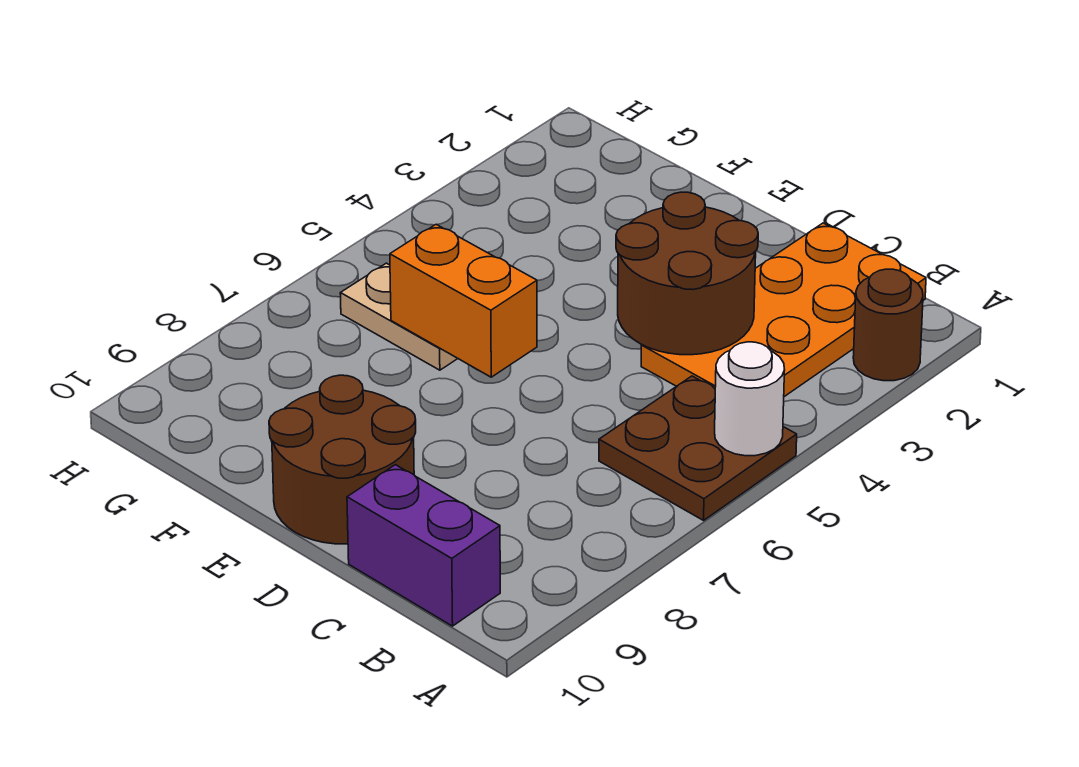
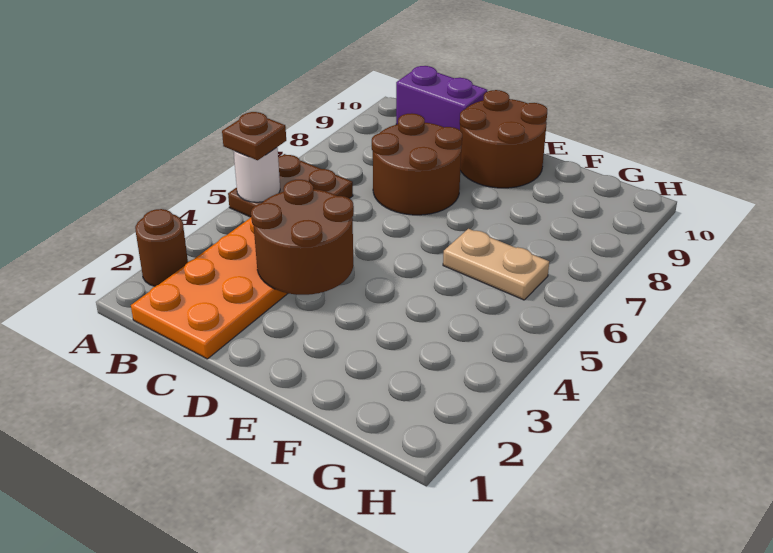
none -> brown plate A5 level 3
none -> brown round brick C7:D8 level 1
orange brick E6:F6 level 2 -> none

